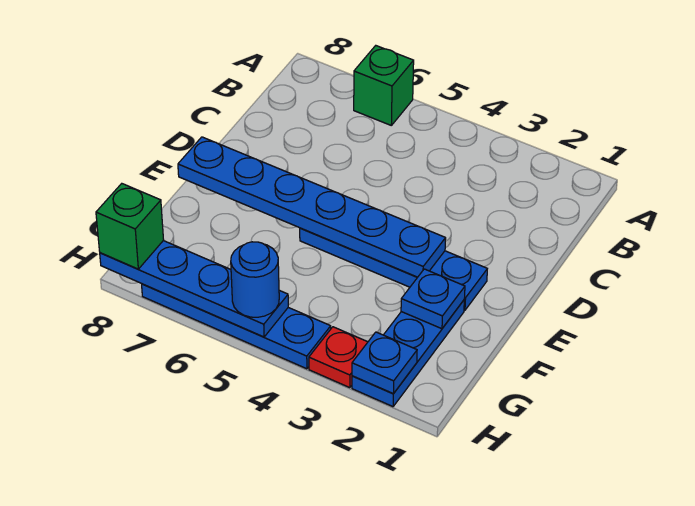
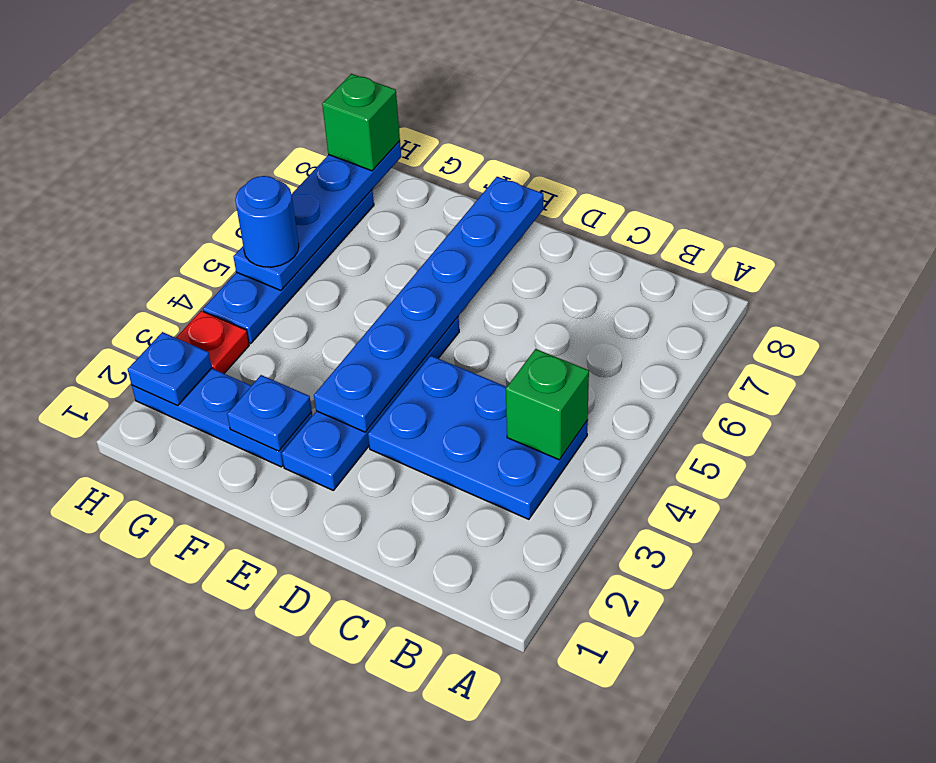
green brick A6 level 1 -> green brick B4 level 2
none -> blue plate B3:D4 level 1

